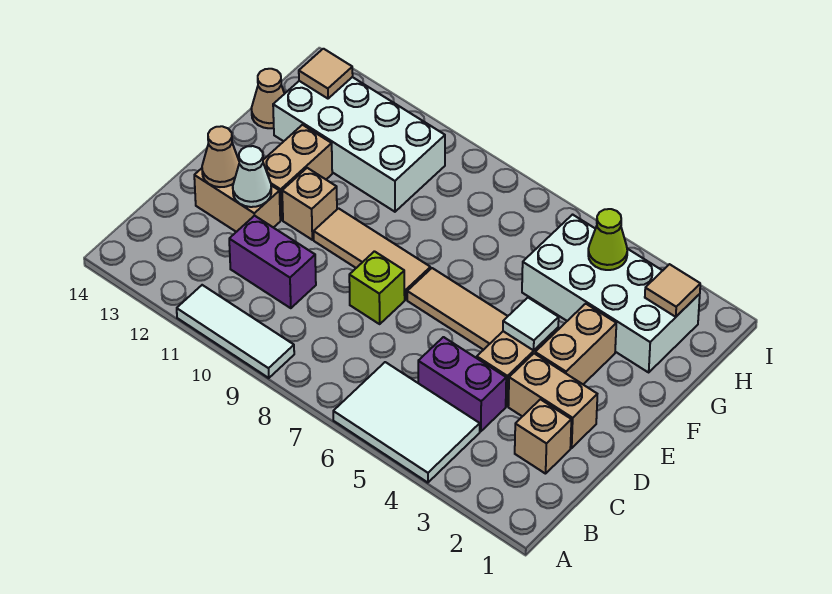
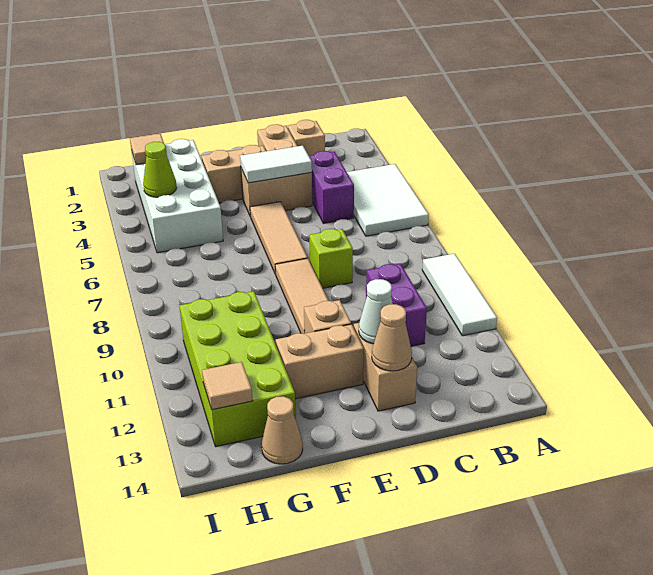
white tile E4 level 2 -> white tile D4:E4 level 2
white brick G10:H13 level 1 -> lime brick G10:H13 level 1

